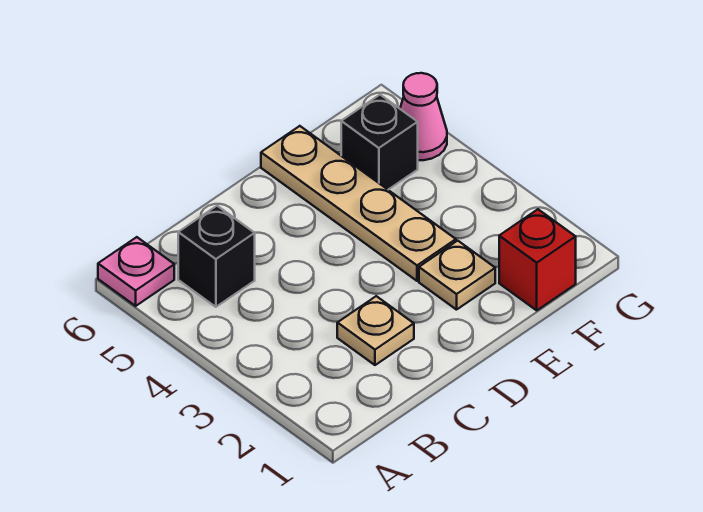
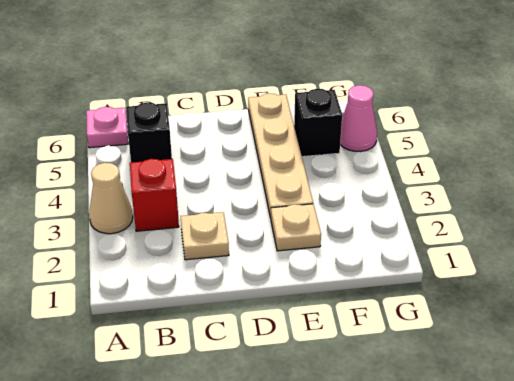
none -> tan cone A3 level 1
red brick F1 level 1 -> red brick B3 level 1

